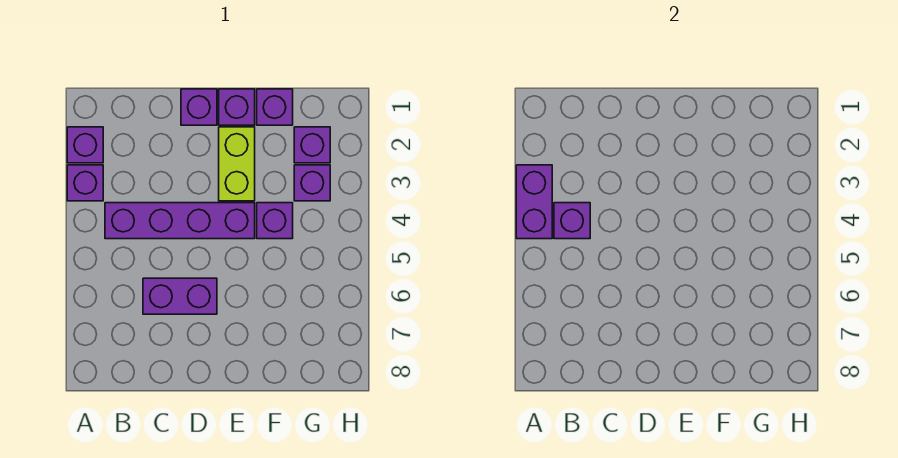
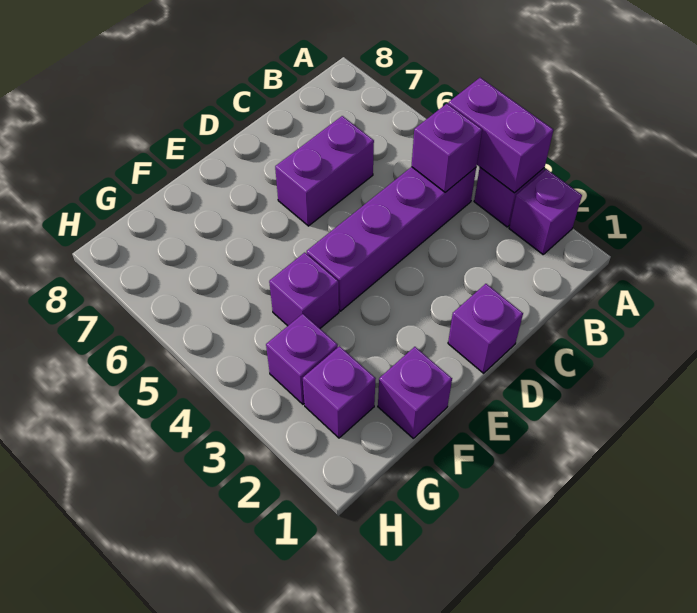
purple brick E1 level 1 -> none
lime brick E2:E3 level 1 -> none

